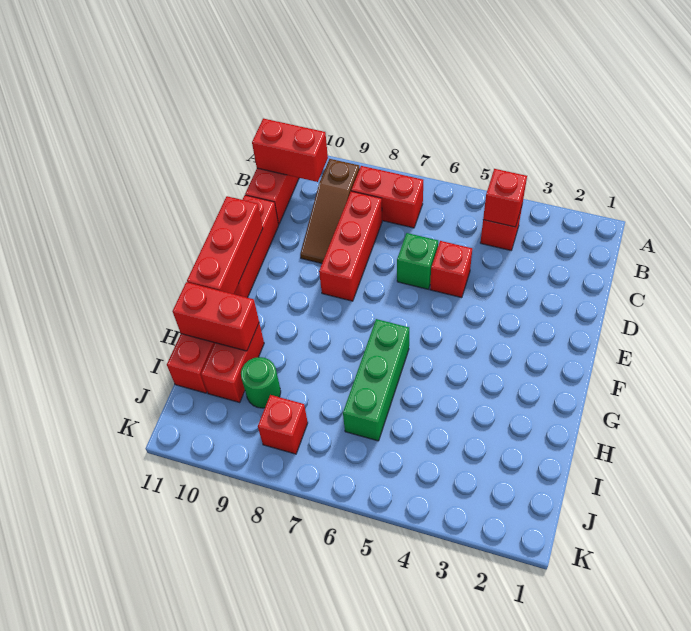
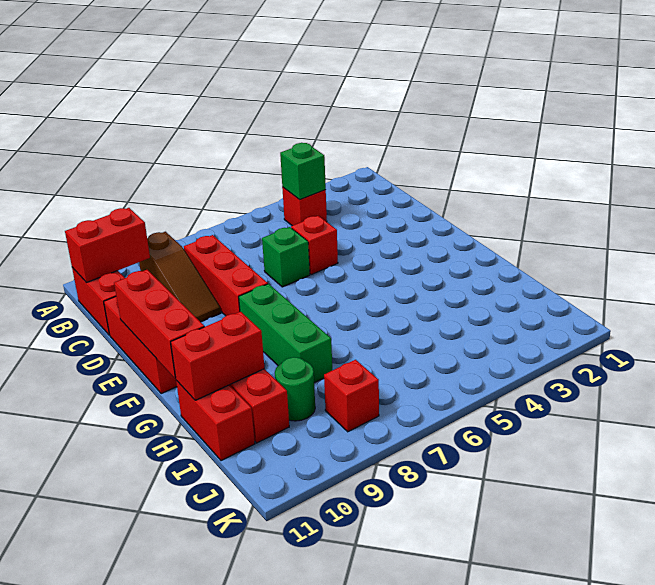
red brick B4 level 2 -> green brick B4 level 2
red brick B7:B8 level 1 -> none
green brick G6:I6 level 1 -> green brick F8:H8 level 1

